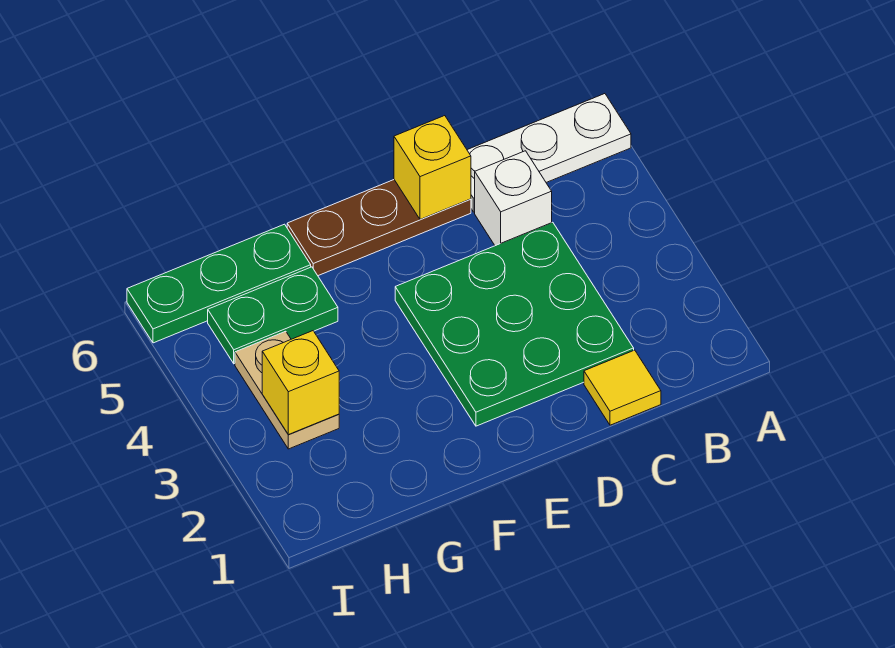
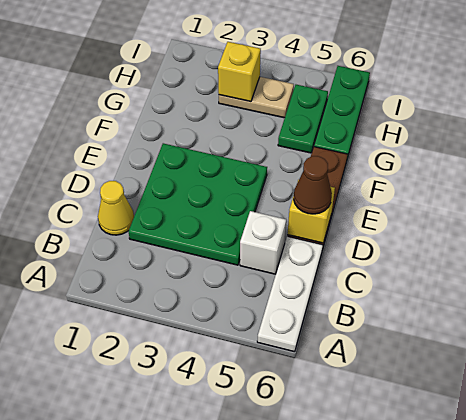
yellow tile C1 level 1 -> yellow cone C1 level 1
none -> brown cone D6 level 3

